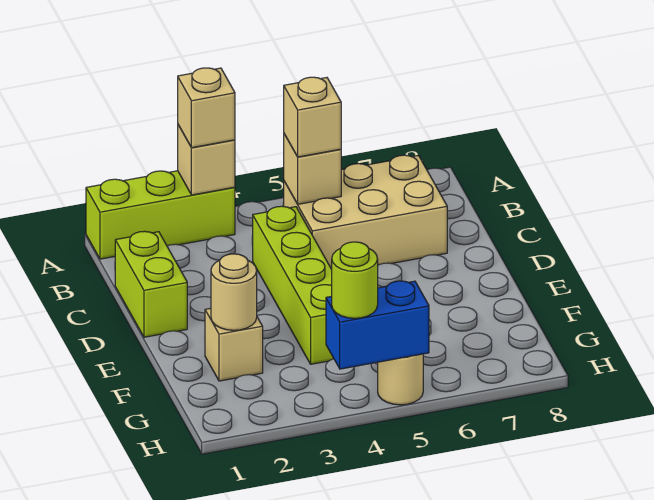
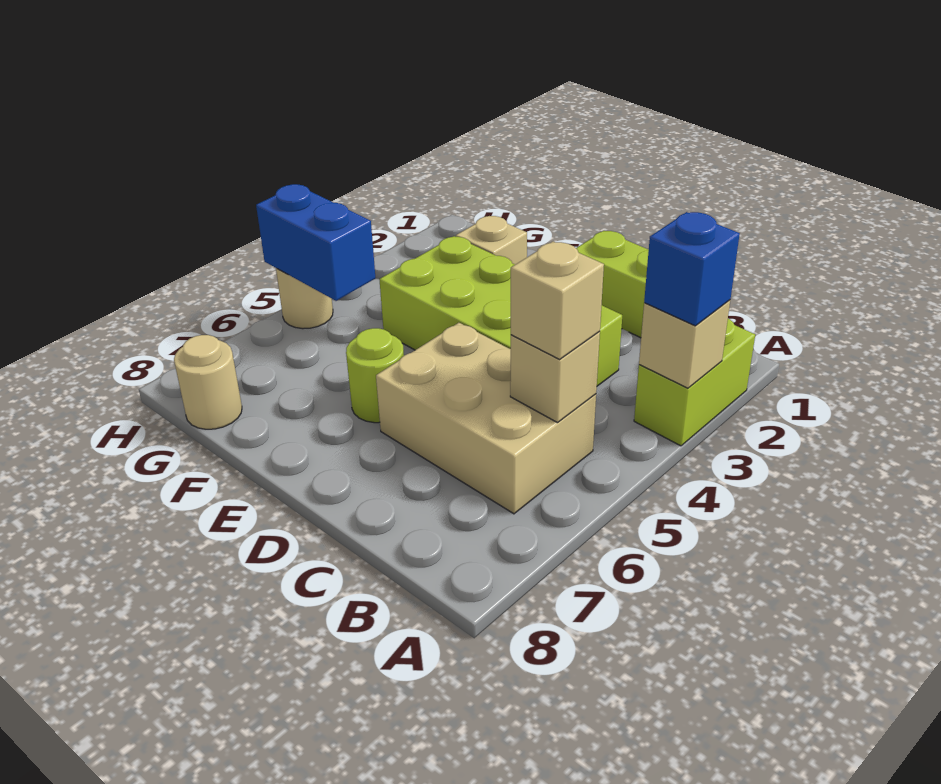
lime brick A1:A3 level 1 -> lime brick A2:A3 level 1
tan brick A3 level 3 -> blue brick A3 level 3
tan brick B5:C7 level 1 -> tan brick B5:D6 level 1
lime brick C4:F4 level 1 -> lime brick C3:F4 level 1
tan round brick F2 level 2 -> tan round brick G8 level 1
blue brick H4:H5 level 2 -> blue brick G5:H5 level 2
lime round brick H4 level 3 -> lime round brick E6 level 1

